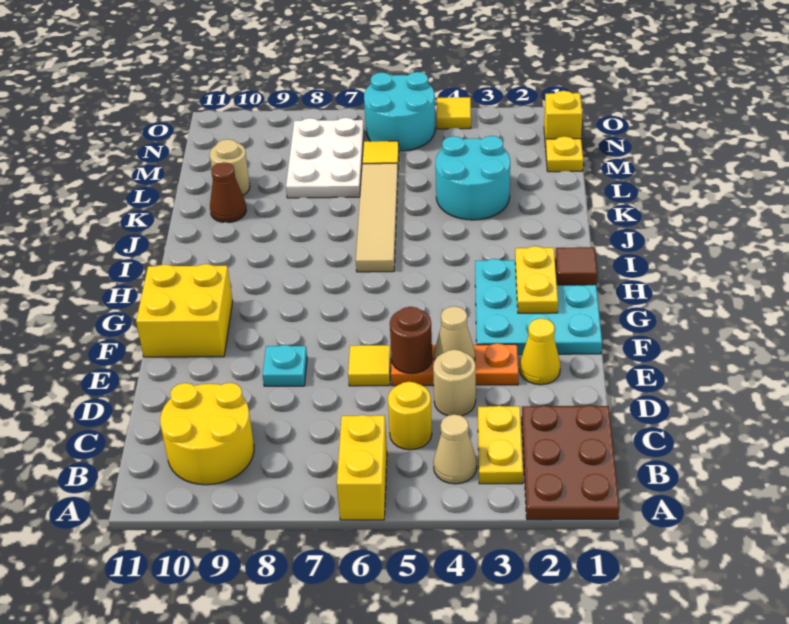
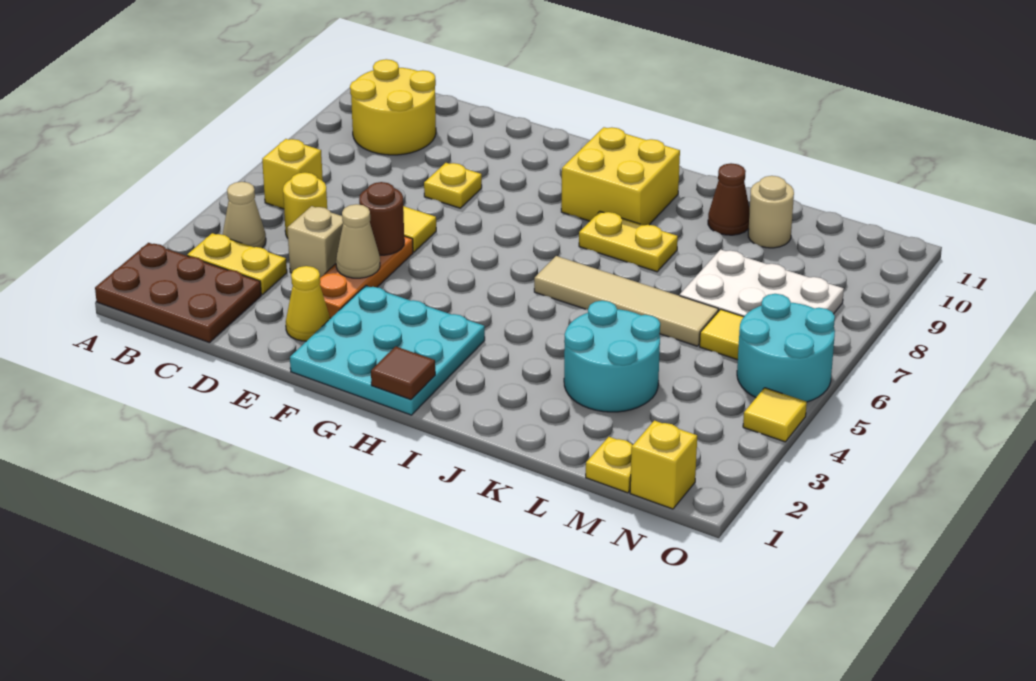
yellow brick A6:B6 level 1 -> yellow brick B6 level 1
tan round brick D4 level 1 -> tan brick D4 level 1
cyan plate E8 level 1 -> yellow plate E8 level 1
yellow brick F10:G11 level 1 -> yellow brick H9:I10 level 1
yellow plate G2:H2 level 2 -> yellow plate I8:J8 level 1

